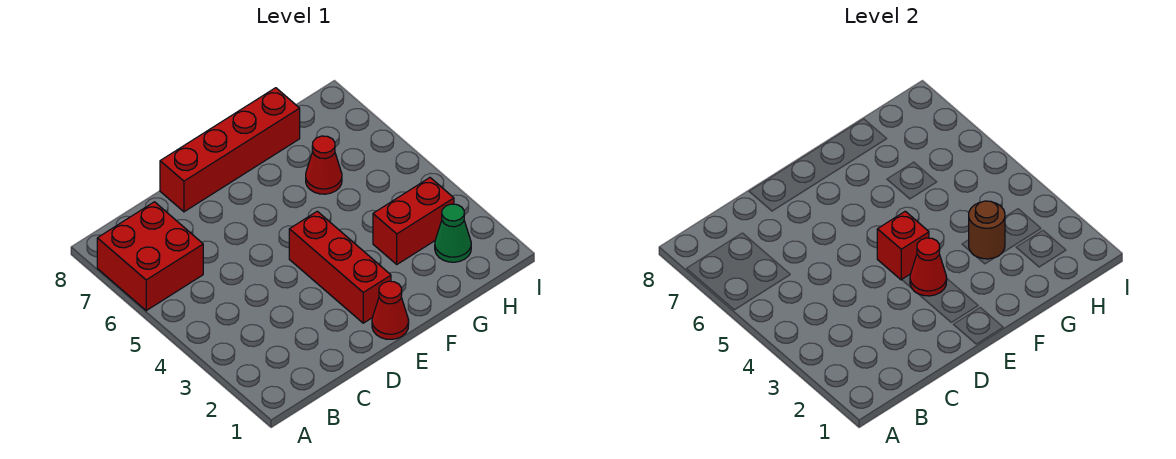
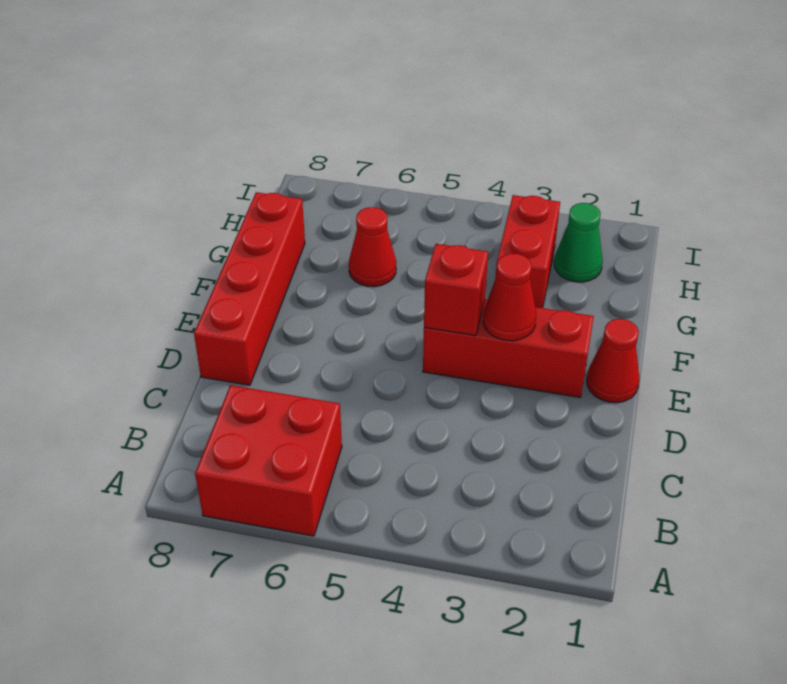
brown round brick G3 level 2 -> none

